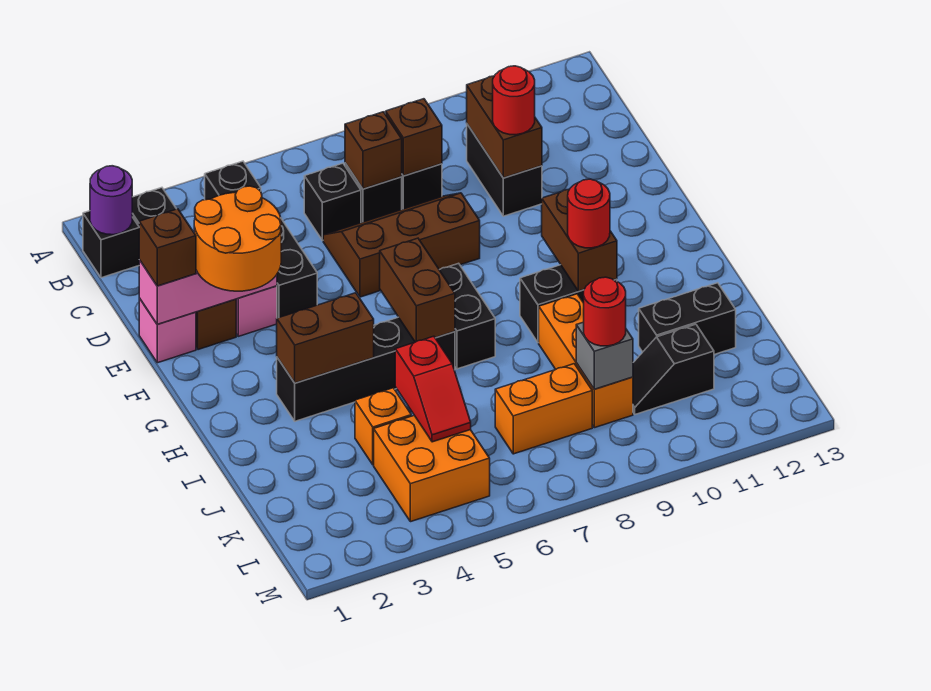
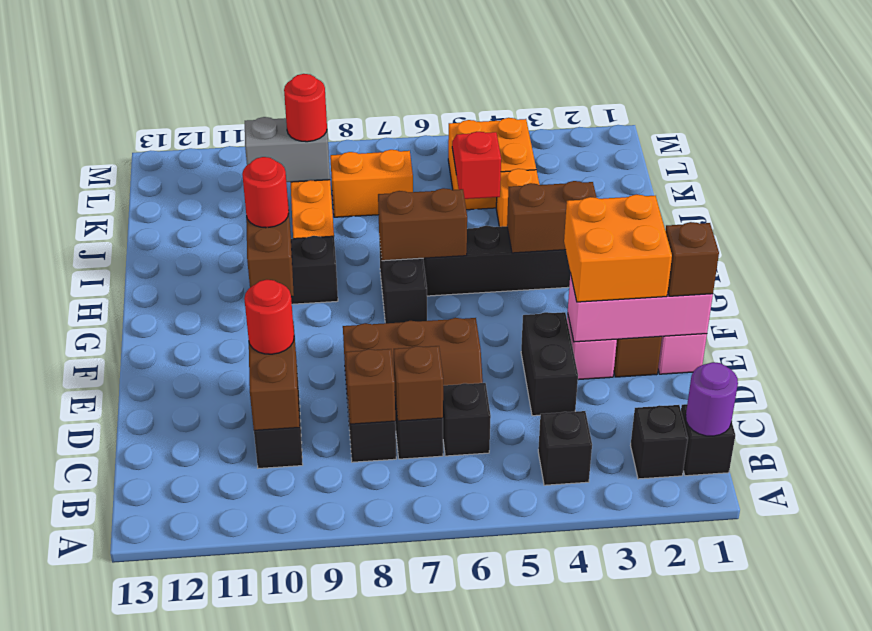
orange round brick E2:F3 level 3 -> orange brick E2:F3 level 3
brown brick G6:H6 level 2 -> brown brick H6:H7 level 2
black brick J11:J12 level 1 -> none
grey brick K9 level 2 -> grey brick K9:K10 level 2
black slope K10:K11 level 1 top 11 -> none

